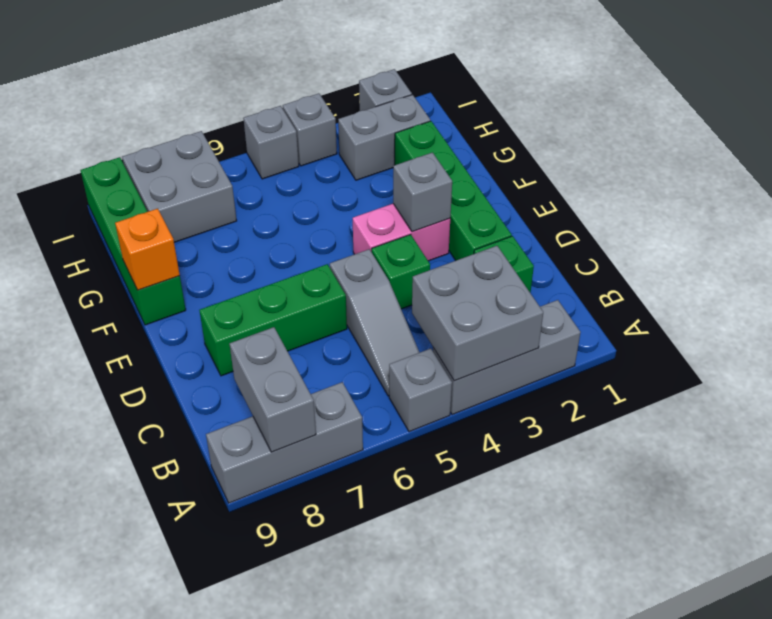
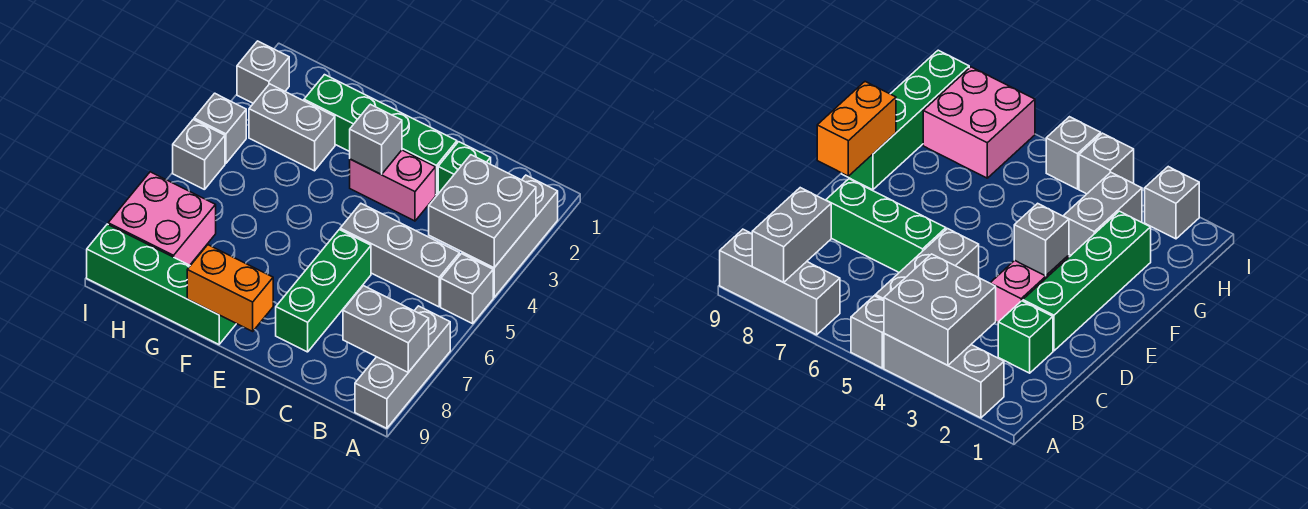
grey slope B5:D5 level 1 top D -> grey brick B5:D5 level 1
green brick D4 level 1 -> none
pink brick E3:E4 level 1 -> pink brick D3:E3 level 1
orange brick F9 level 2 -> orange brick E9:F9 level 2
grey brick H2:H3 level 1 -> grey brick G3:H3 level 1
grey brick H7:I8 level 1 -> pink brick H7:I8 level 1

